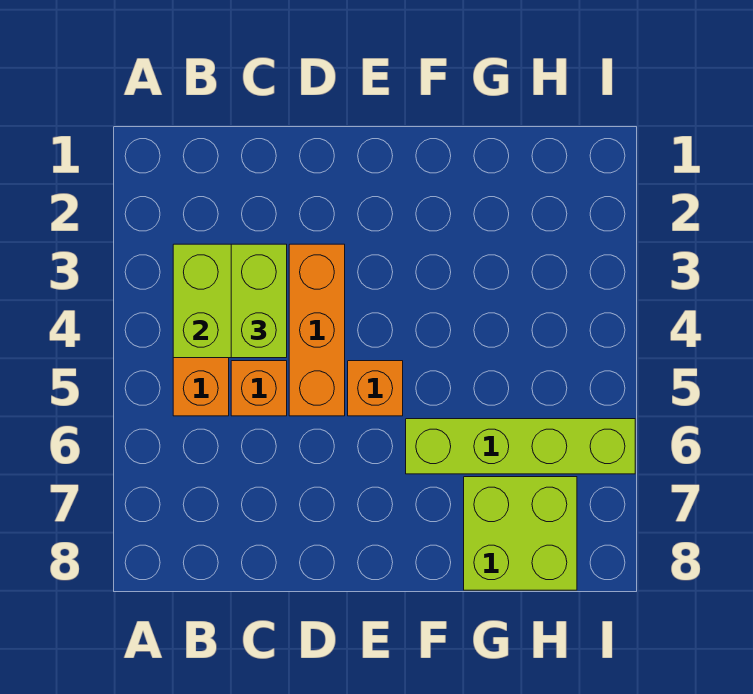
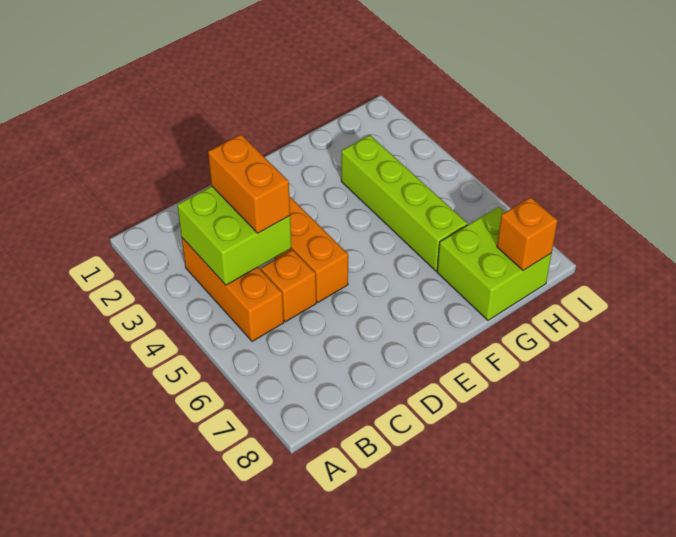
lime brick C3:C4 level 3 -> orange brick C3:C4 level 3
orange brick E5 level 1 -> orange brick H8 level 2
lime brick F6:I6 level 1 -> lime brick G3:G6 level 1

